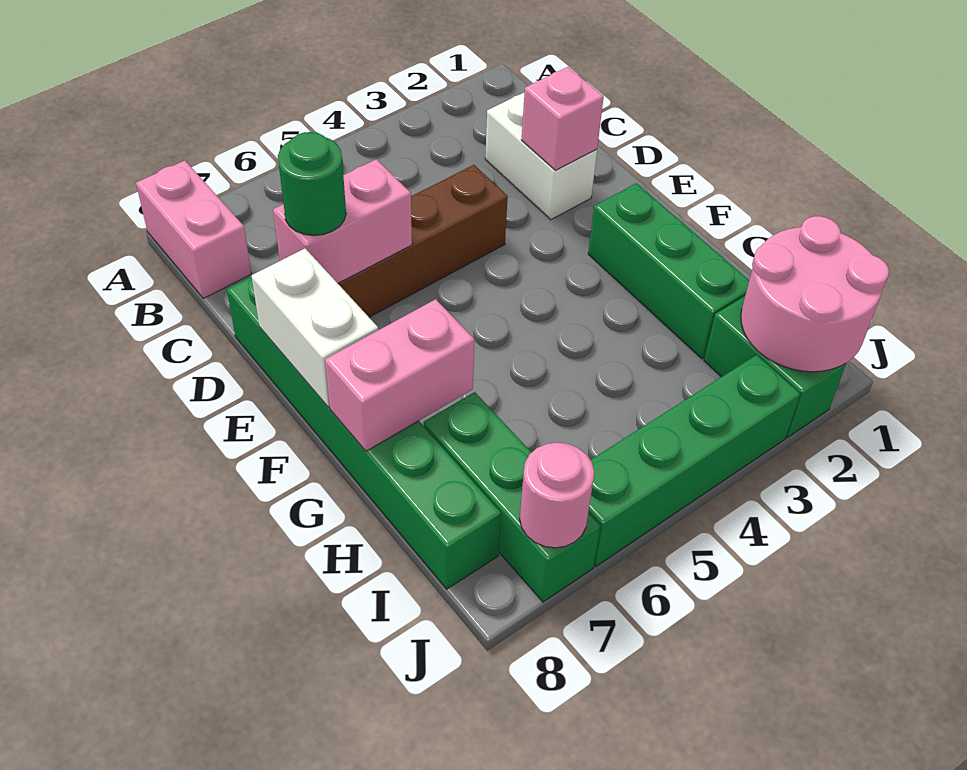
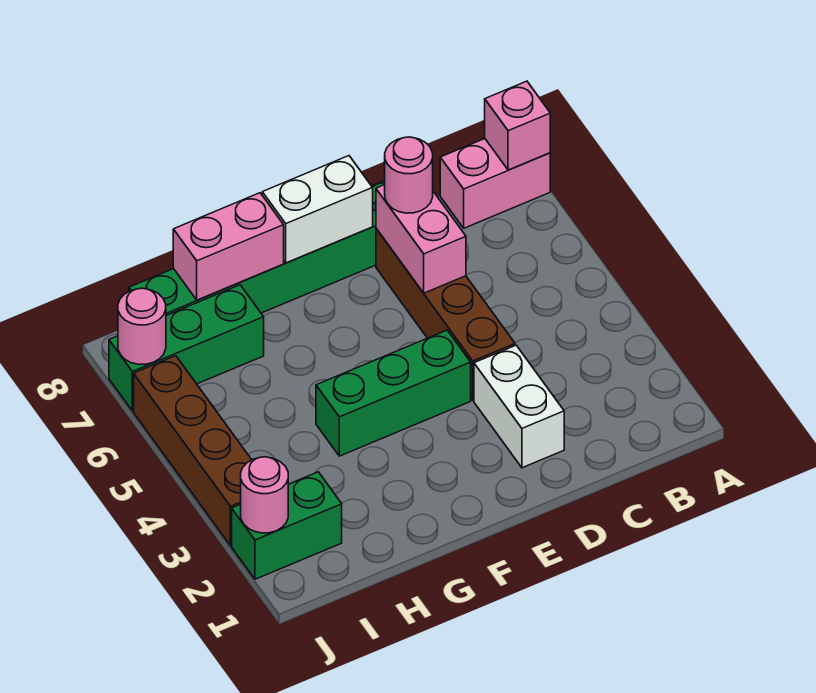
white brick C2:D2 level 1 -> white brick D2:D3 level 1
pink brick D2 level 2 -> pink brick A8 level 2
green round brick D7 level 3 -> pink round brick D7 level 3
green brick F2:H2 level 1 -> green brick E4:G4 level 1
pink brick G7:G8 level 2 -> pink brick G8:H8 level 2
pink round brick I1:J2 level 2 -> pink round brick J2 level 2
green brick J3:J6 level 1 -> brown brick J3:J6 level 1

